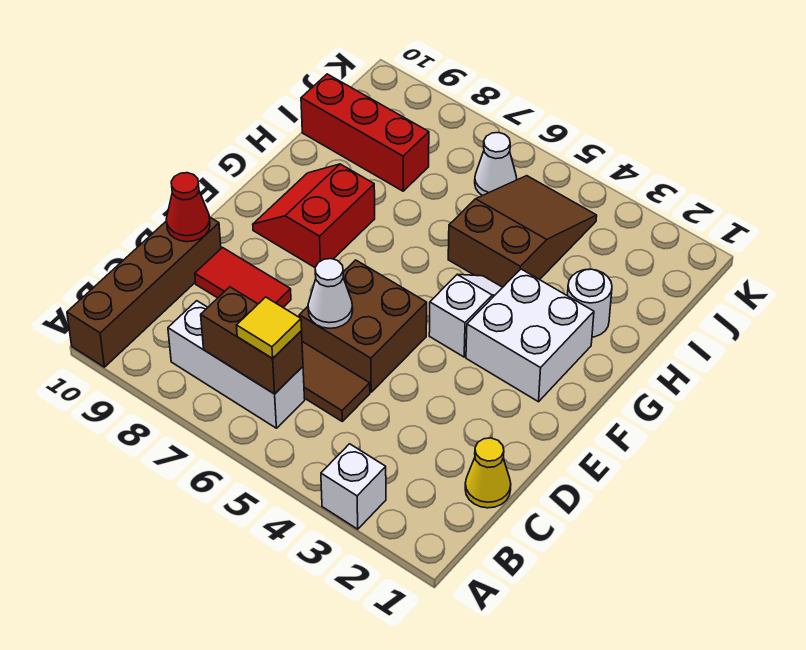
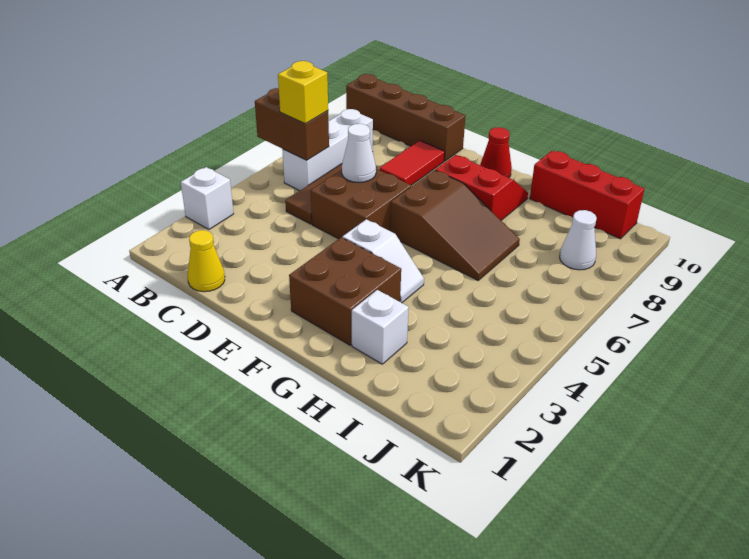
brown brick B6:B7 level 2 -> brown brick A6:B6 level 2
yellow tile B6 level 3 -> yellow brick B6 level 3
red cone D10 level 2 -> red cone F10 level 1
white brick F2:G3 level 1 -> brown brick F2:G3 level 1
white round brick H2 level 1 -> white brick H2 level 1
brown slope H4:J5 level 1 top H -> brown slope F6:H7 level 1 top F
red brick I8:I10 level 1 -> red brick H10:J10 level 1
white cone J6 level 1 -> white cone J8 level 1

